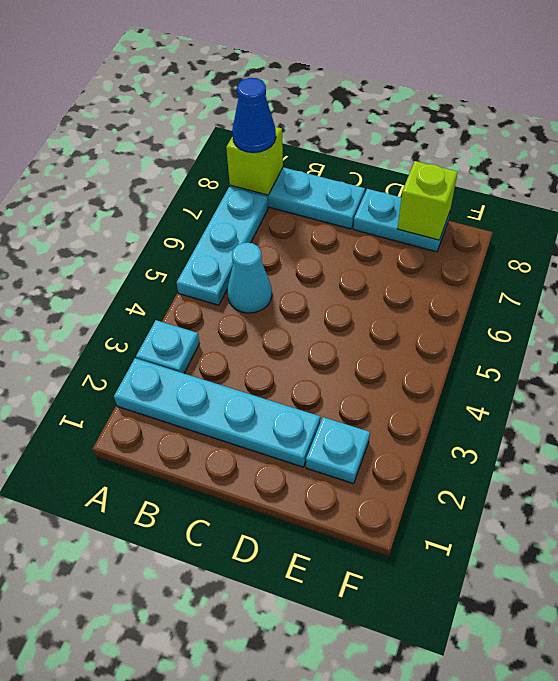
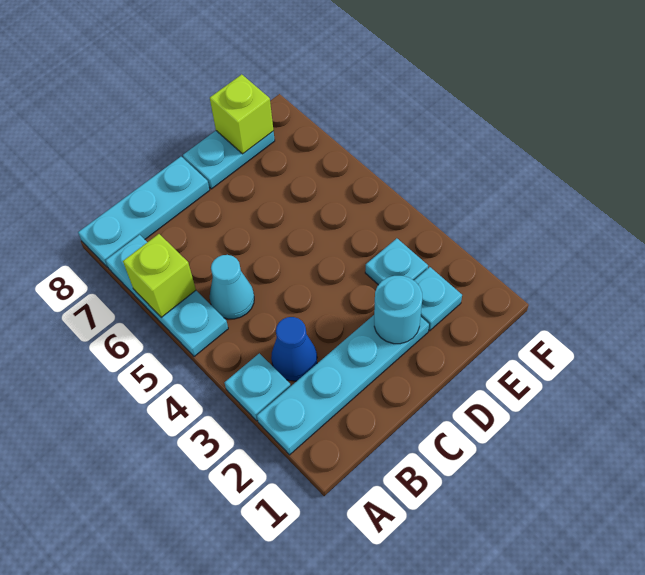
lime brick A8 level 2 -> lime brick A6 level 2
blue cone A8 level 3 -> blue cone B3 level 1
none -> cyan round brick D2 level 2
none -> cyan plate E3 level 1

